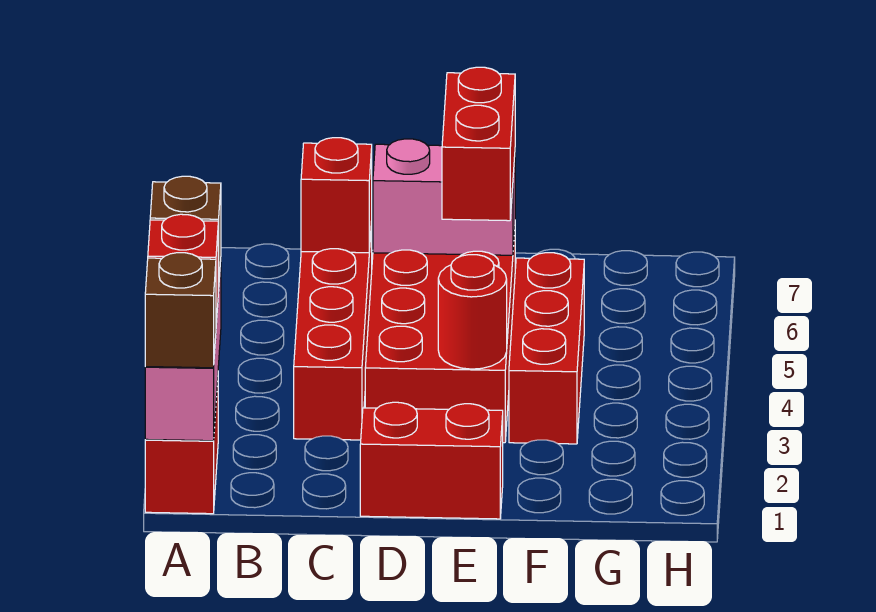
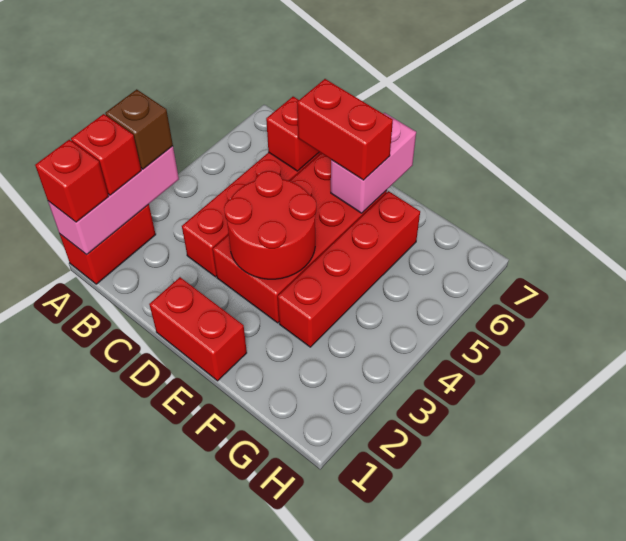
brown brick A1 level 3 -> red brick A1 level 3
pink brick D6:E6 level 2 -> pink brick E6:E7 level 2
red round brick E3 level 2 -> red round brick D3:E4 level 2
red brick E5:E6 level 3 -> red brick D6:E6 level 3
red brick F3:F5 level 1 -> red brick F3:F6 level 1

